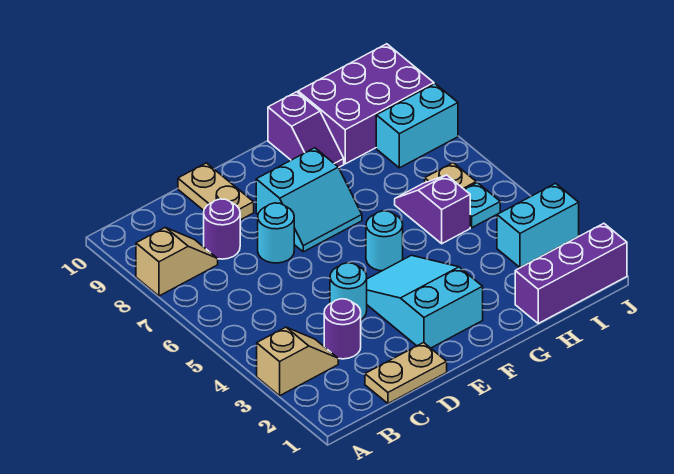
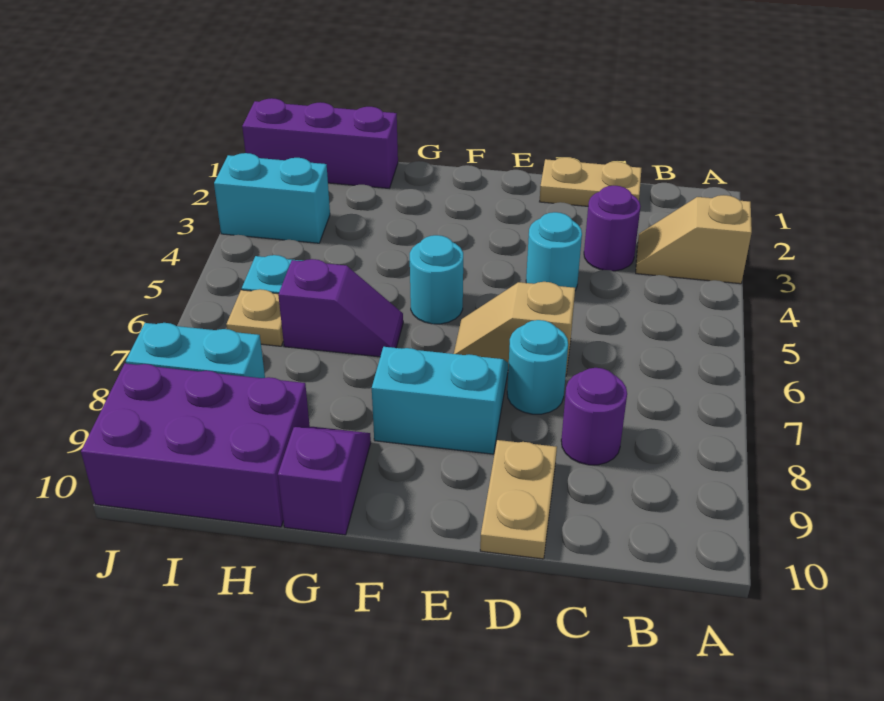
tan slope A8:B8 level 1 top A -> tan slope D6:E6 level 1 top D
cyan slope E2:F4 level 1 top 2 -> none
purple slope H5:H6 level 1 top 5 -> purple slope G6:H6 level 1 top H

